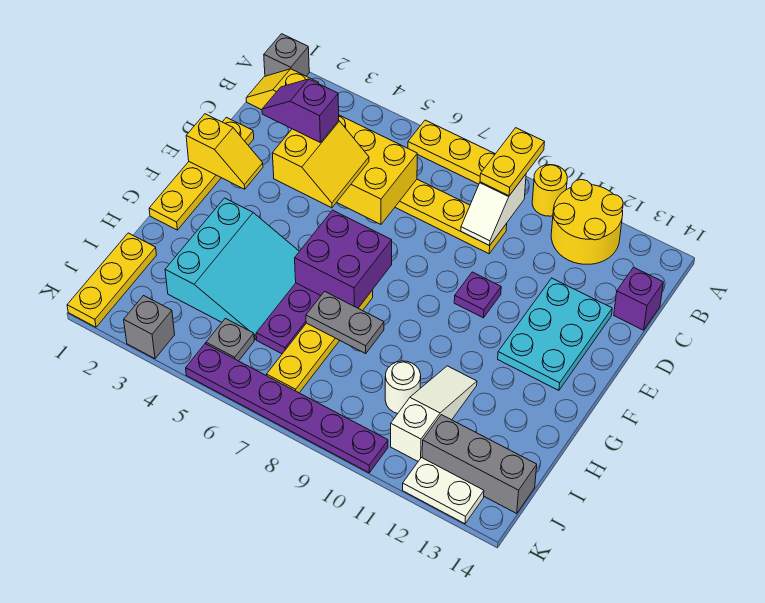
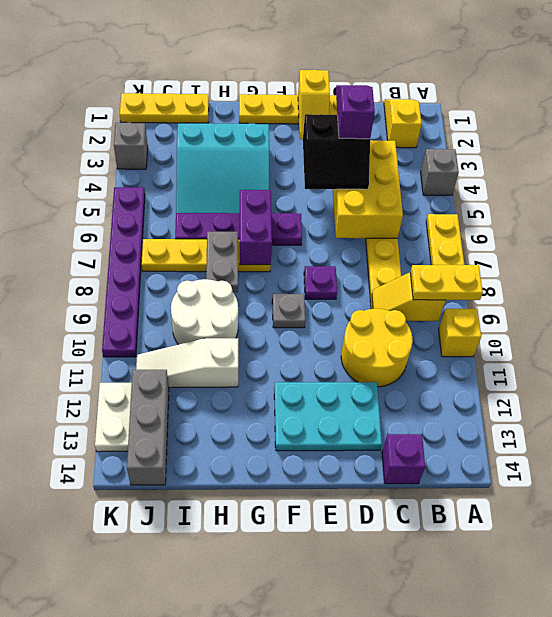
grey brick A1 level 1 -> grey brick A4 level 1
yellow round brick A10 level 1 -> yellow brick A10 level 1
yellow round brick A11:B12 level 1 -> yellow round brick C10:D11 level 1
white slope B9:C9 level 2 top B -> yellow slope B9:C9 level 2 top B
yellow slope D4:E5 level 3 top 4 -> black slope D4:E5 level 3 top 4
purple plate E10 level 1 -> purple plate E8 level 1
purple brick F6:G7 level 2 -> purple brick G6:G7 level 2
white slope H11:J11 level 1 top J -> white slope H11:J11 level 1 top H
white round brick I10 level 1 -> white round brick H9:I10 level 1
grey plate J5 level 1 -> grey plate F9 level 1

